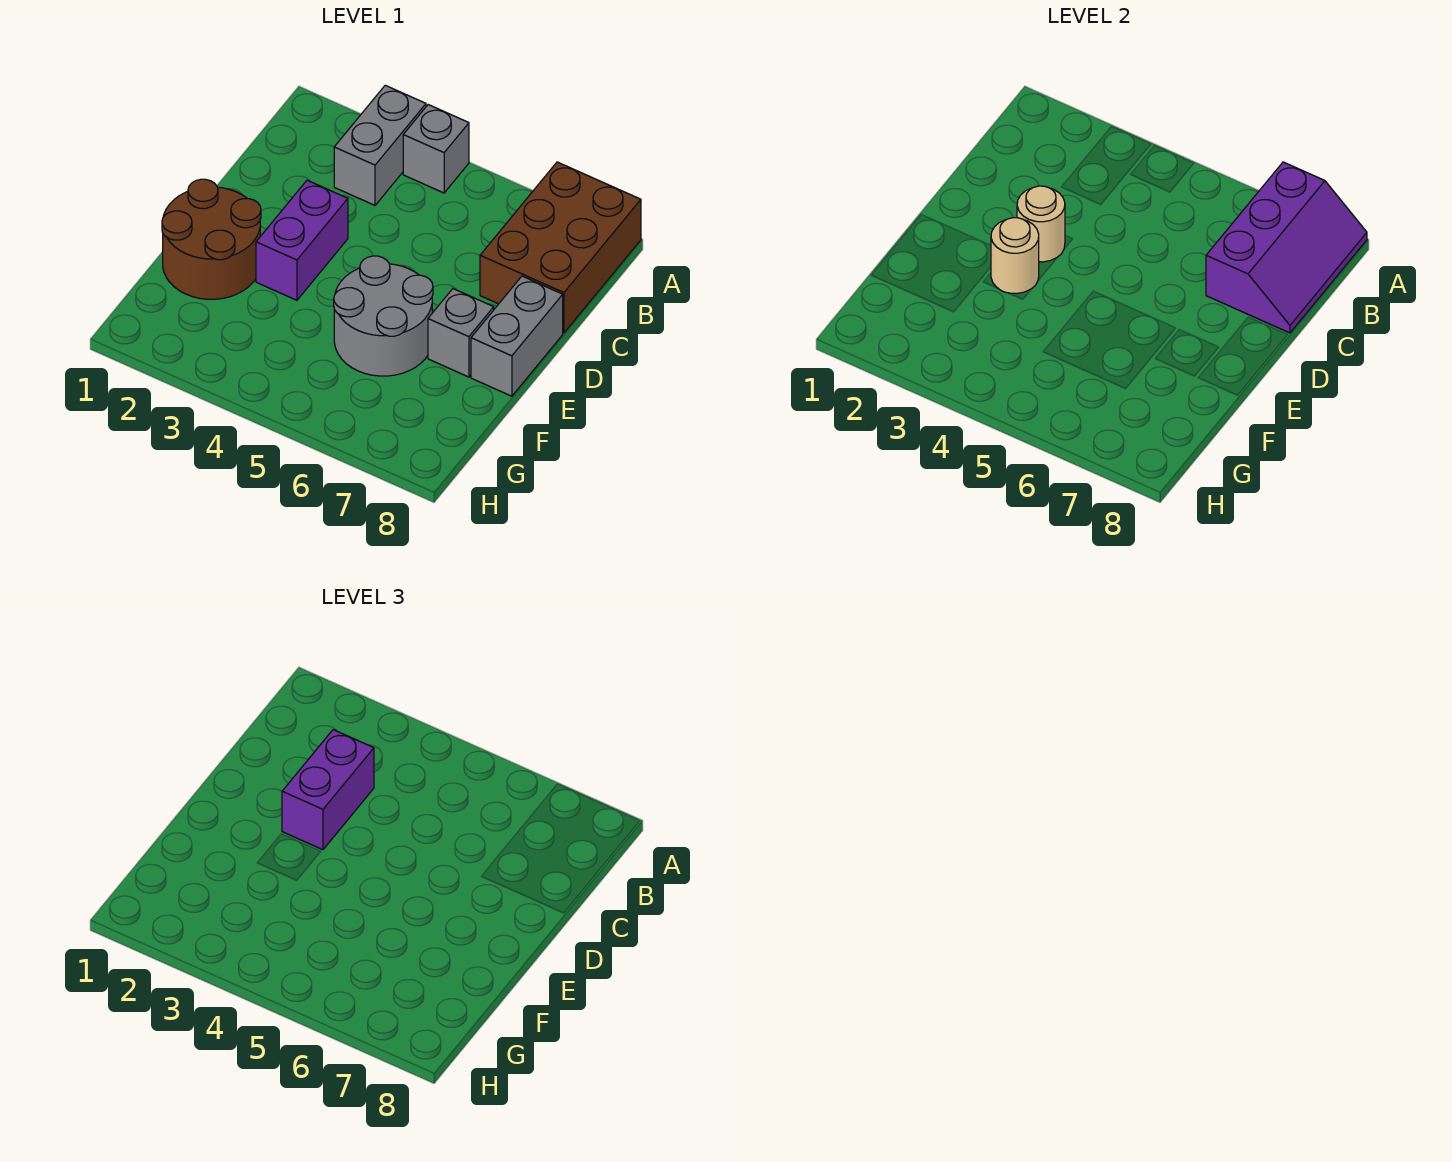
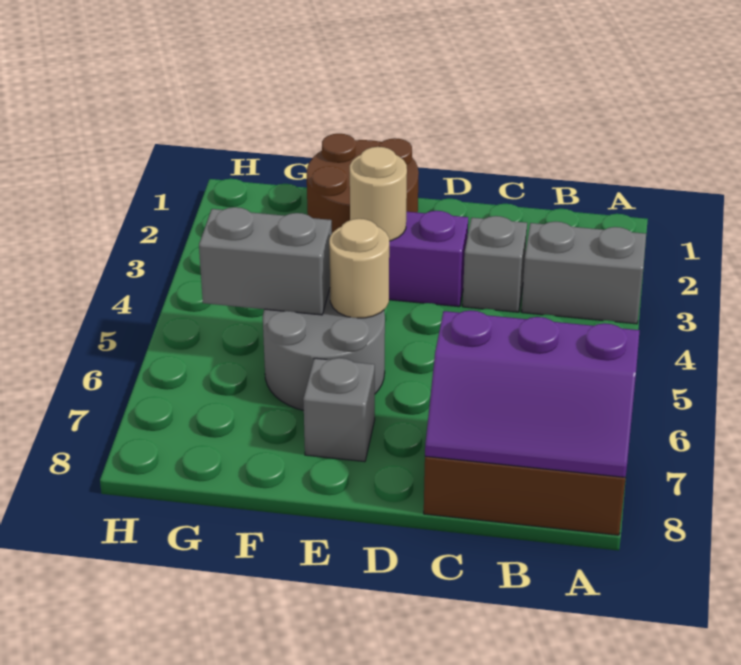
grey brick A4 level 1 -> grey brick C3 level 1
purple brick C3:D3 level 3 -> none
tan round brick D3 level 2 -> tan round brick E5 level 2
grey brick D8:E8 level 1 -> grey brick F5:G5 level 2

